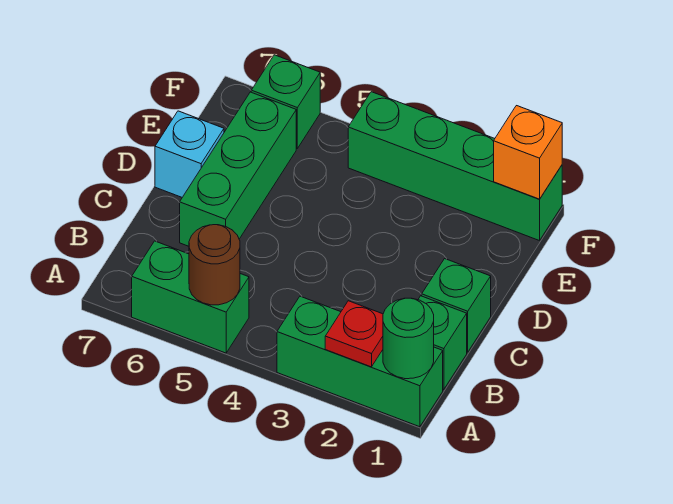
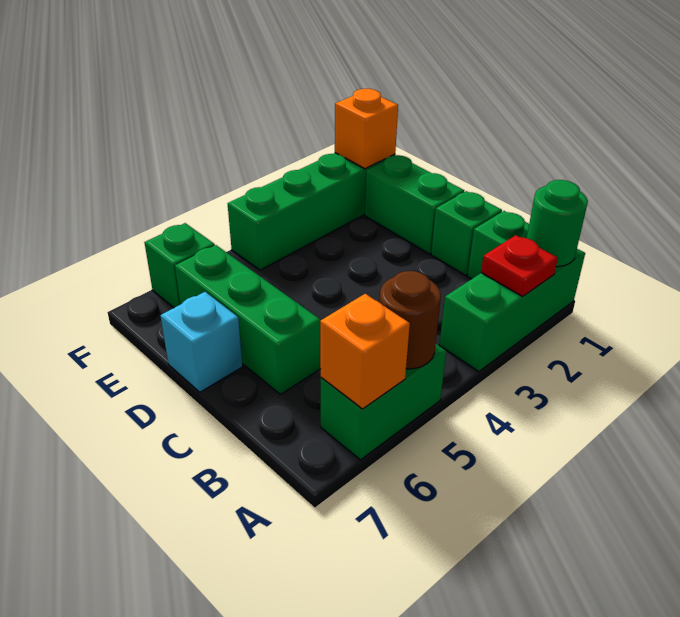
none -> orange brick A6 level 2
none -> green brick D1:E1 level 1

